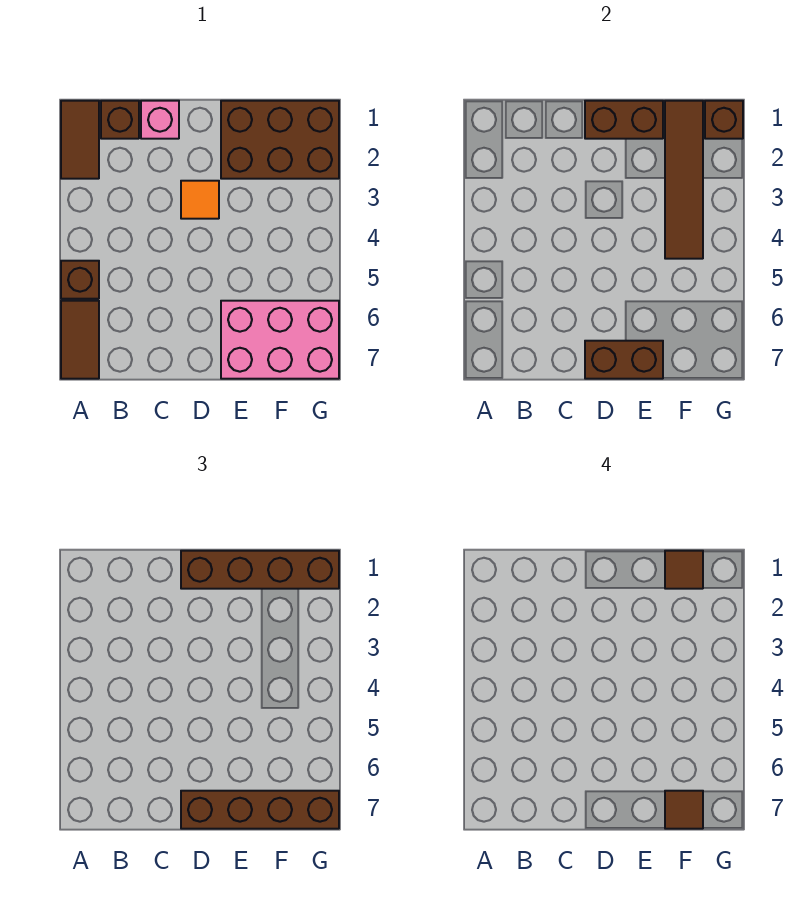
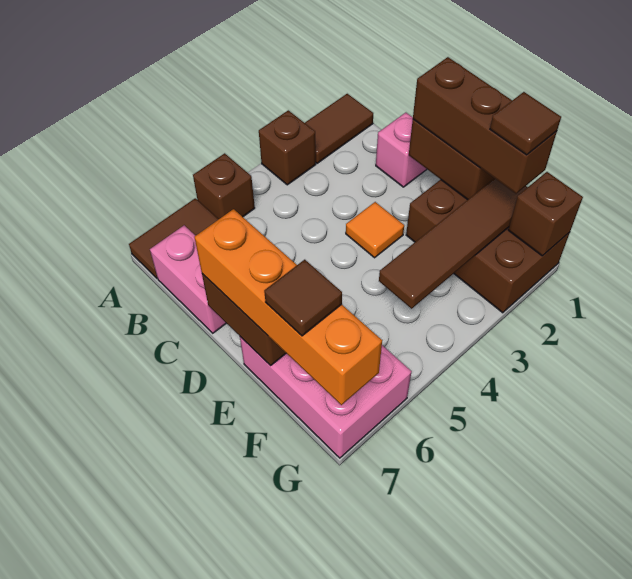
brown brick B1 level 1 -> brown brick A3 level 1
none -> pink brick B7:C7 level 1
brown brick D1:G1 level 3 -> brown brick D1:F1 level 3
brown brick D7:G7 level 3 -> orange brick D7:G7 level 3

